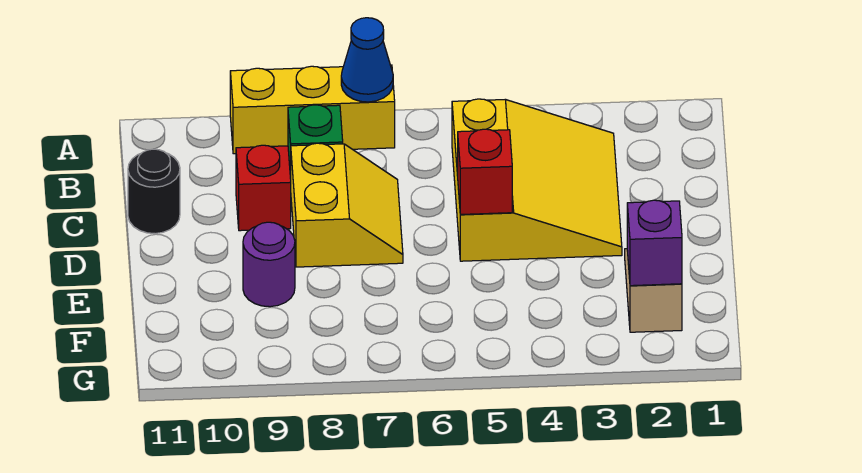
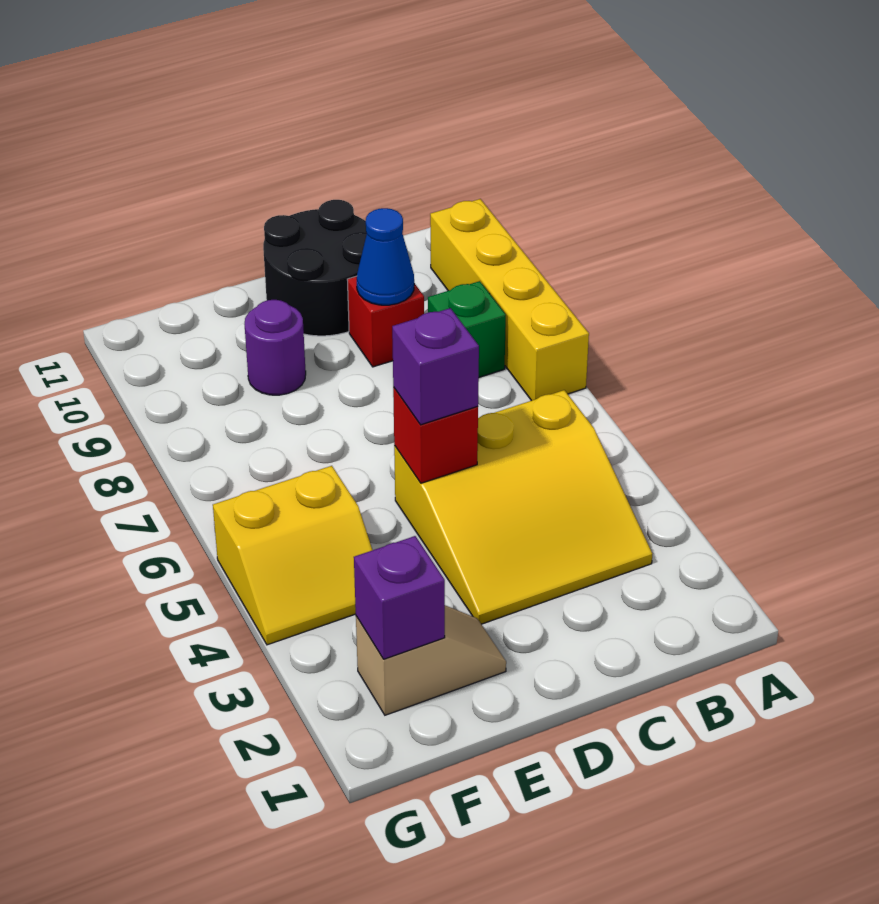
yellow brick A7:A9 level 1 -> yellow brick A7:A10 level 1
blue cone A7 level 2 -> blue cone C9 level 2
yellow slope C7:D8 level 1 top 8 -> yellow slope F4:G5 level 1 top 5
black round brick C11 level 1 -> black round brick C10:D11 level 1
none -> purple brick D5 level 3

